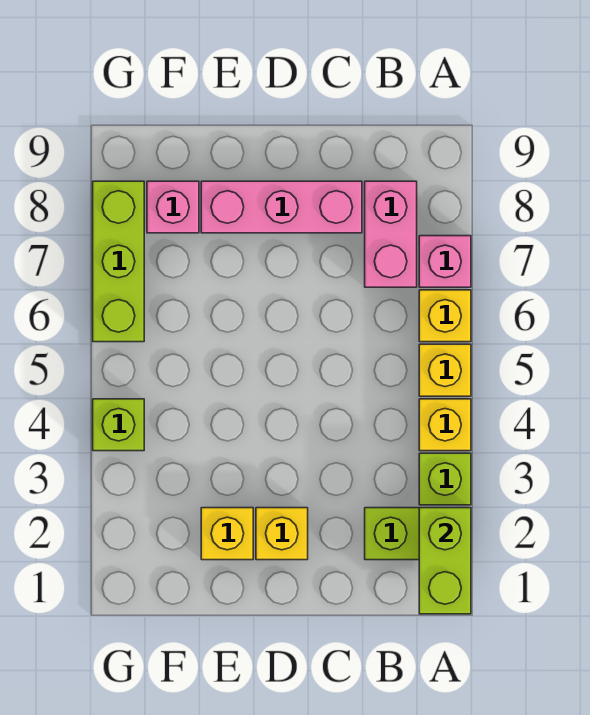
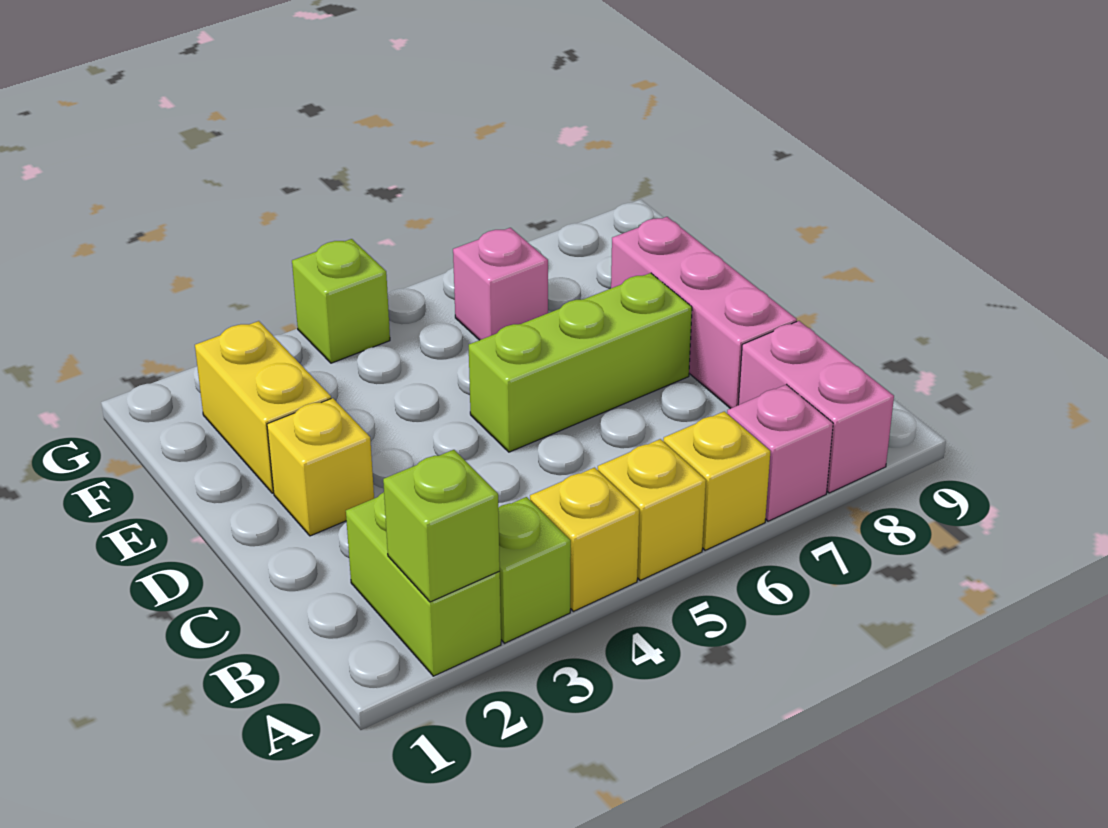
lime brick A1:A2 level 2 -> lime brick A2 level 2
pink brick B7:B8 level 1 -> pink brick A8:B8 level 1
yellow brick E2 level 1 -> yellow brick E2:F2 level 1
pink brick F8 level 1 -> pink brick F6 level 1
lime brick G6:G8 level 1 -> lime brick D5:D7 level 1

